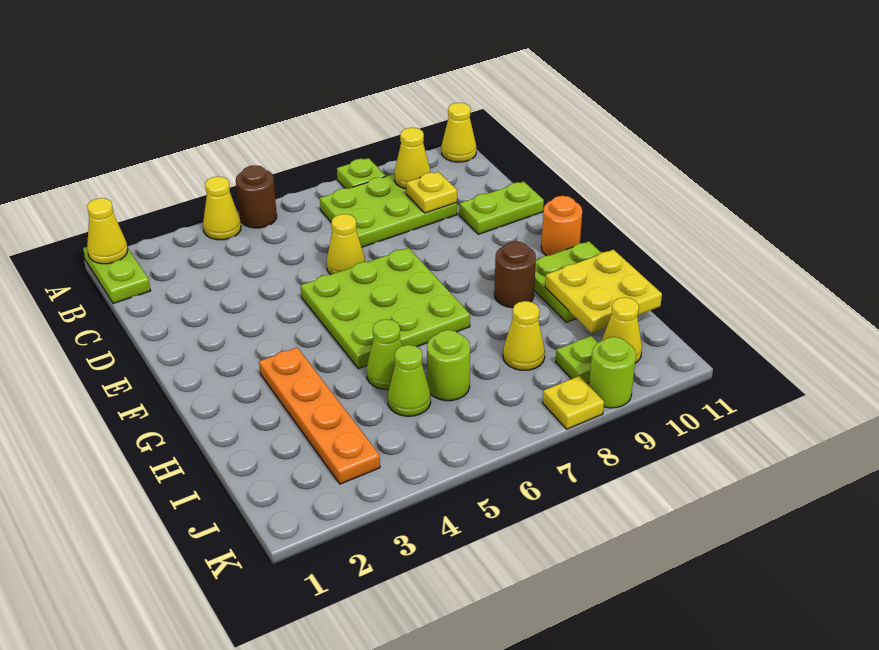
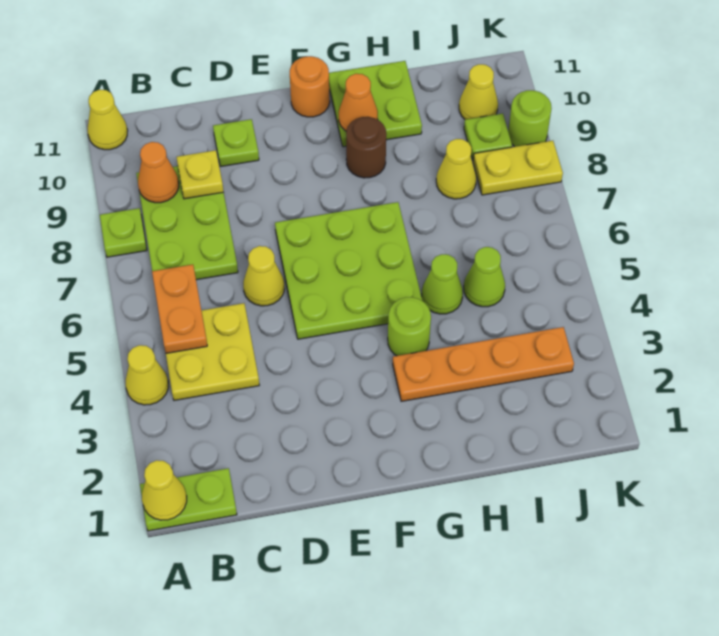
brown round brick A5 level 1 -> none
none -> orange plate B5:B6 level 2
yellow cone B9 level 2 -> orange cone B9 level 2
lime plate D10:D11 level 1 -> lime plate D10 level 1
none -> orange cone G10 level 2
yellow plate H10:I11 level 2 -> yellow plate B4:C5 level 1
lime round brick I6 level 1 -> lime round brick G4 level 1
yellow plate K8 level 1 -> yellow plate J8:K8 level 1

